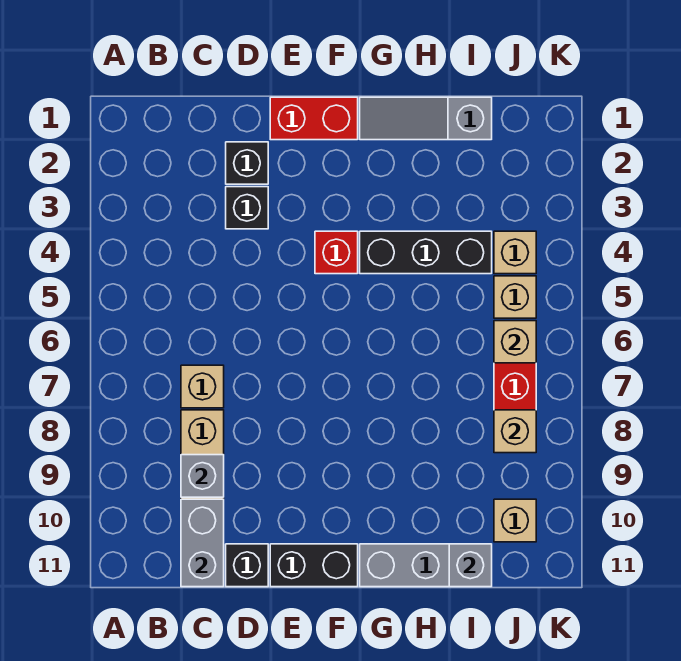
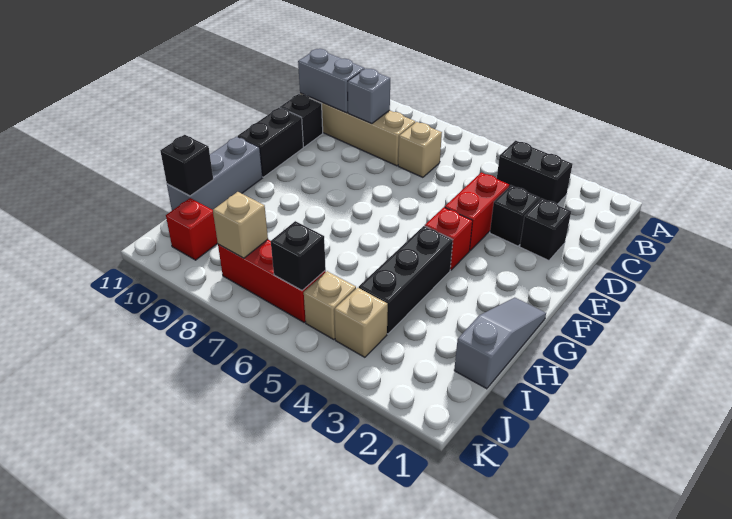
none -> black brick B3:B4 level 1
red brick E1:F1 level 1 -> red brick D4:E4 level 1
grey brick I11 level 2 -> black brick I11 level 2
tan brick J6 level 2 -> black brick J6 level 2
tan brick J10 level 1 -> red brick J10 level 1

